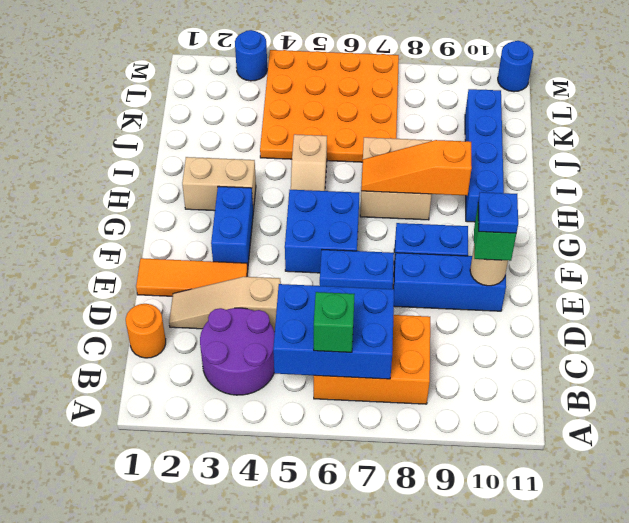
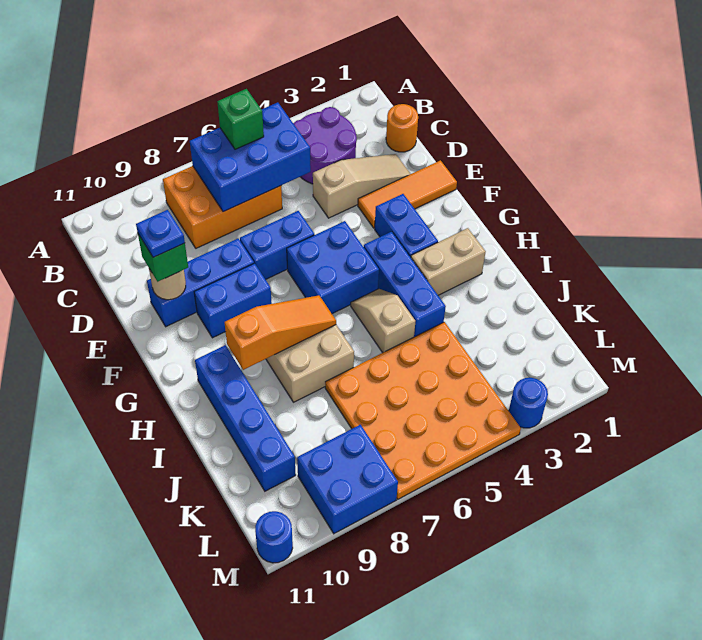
none -> blue brick G4:I4 level 1
none -> blue brick L8:M9 level 1

